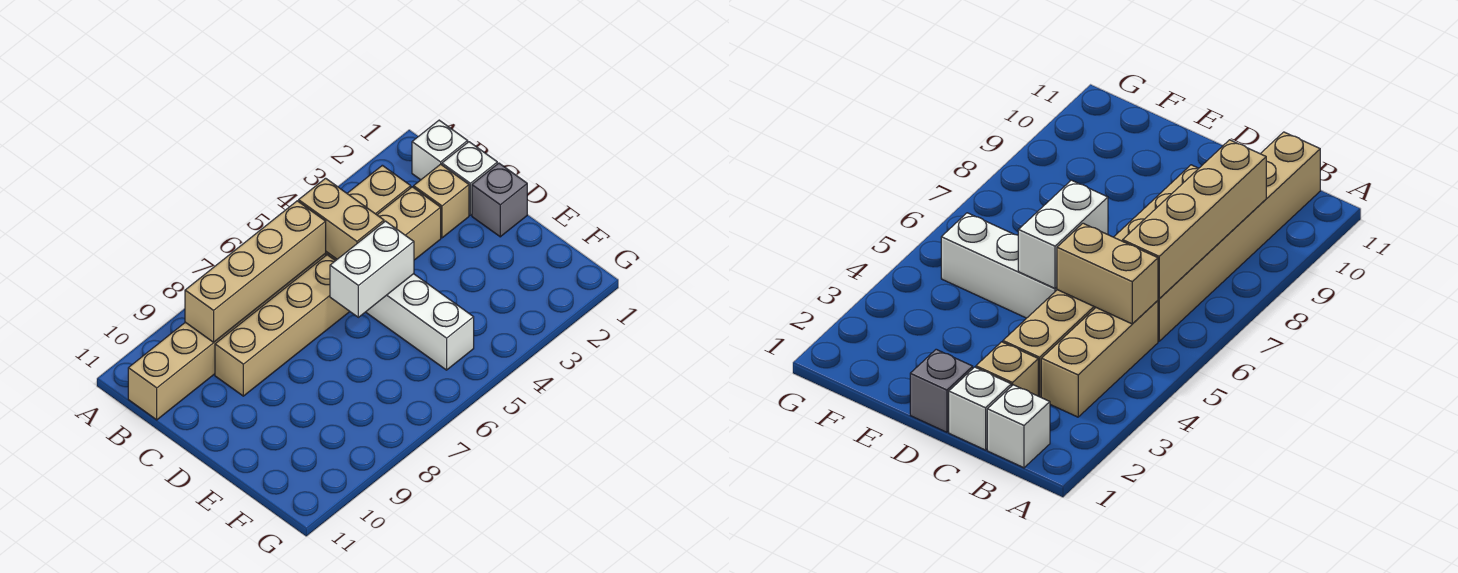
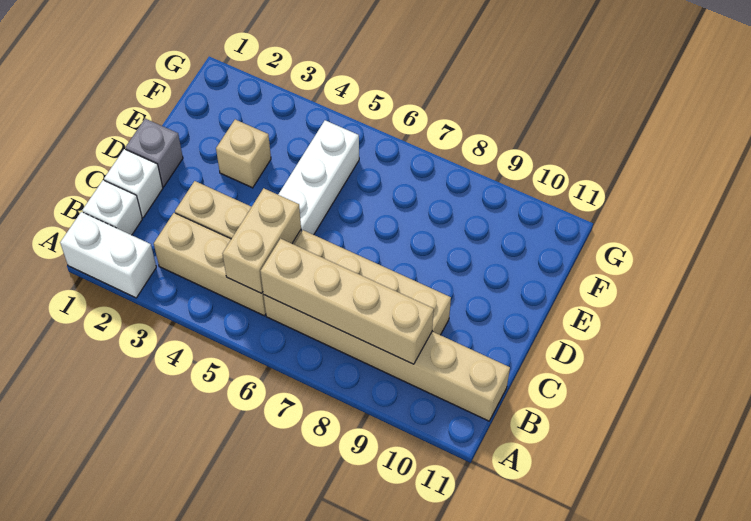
tan brick C2 level 1 -> tan brick E3 level 1
white brick D5:D6 level 2 -> white brick A1:A2 level 1

